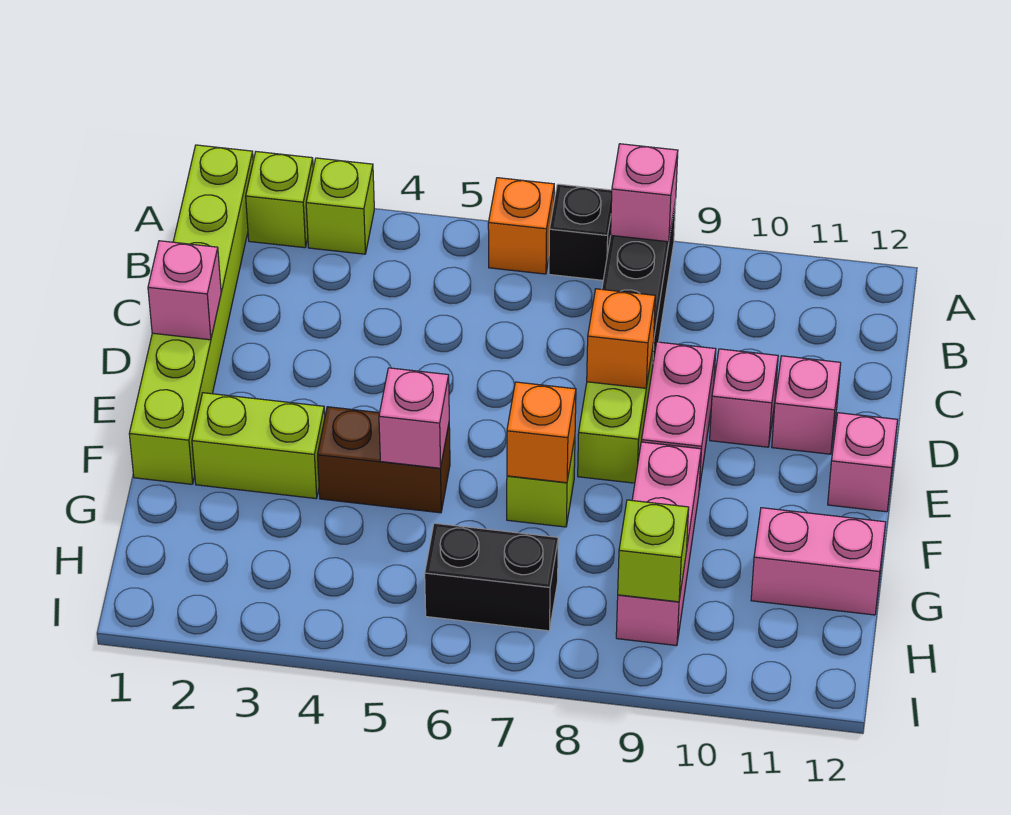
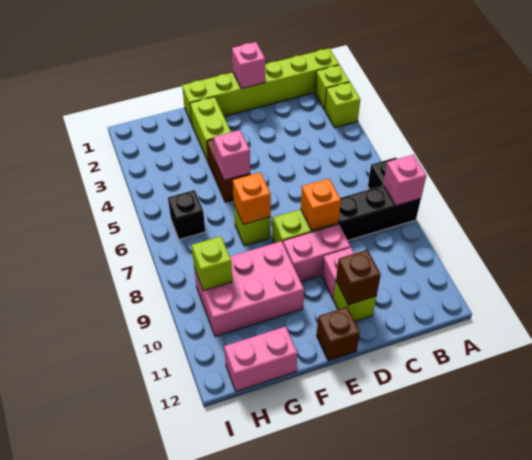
orange brick A6 level 1 -> none
pink brick D11 level 1 -> lime brick D11 level 1
none -> brown brick D11 level 2
pink brick E12 level 1 -> brown brick E12 level 1
pink brick F9:H9 level 1 -> pink brick F9:H10 level 1
pink brick G11:G12 level 1 -> pink brick G12:H12 level 1
black brick H6:H7 level 1 -> black brick H6 level 1

